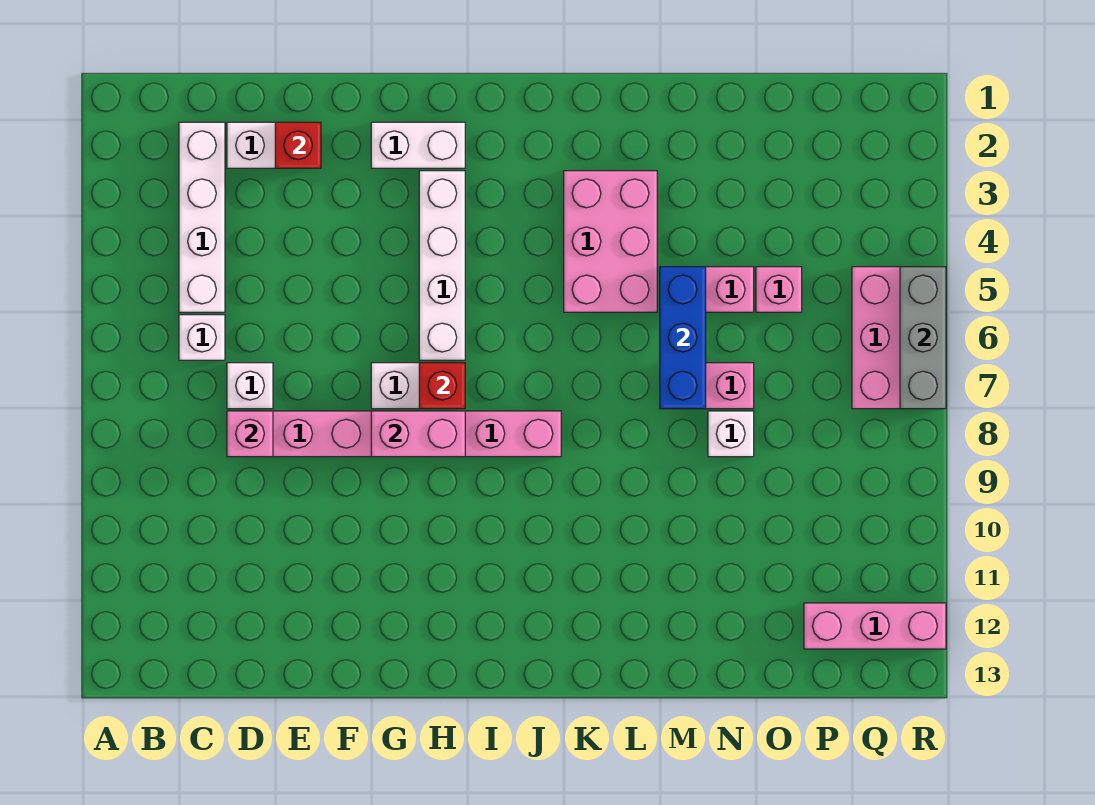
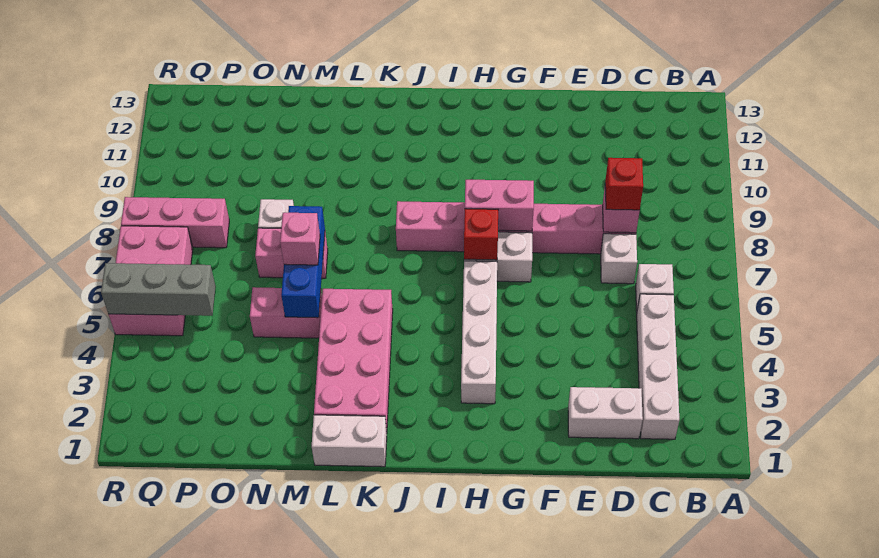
red brick E2 level 2 -> red brick D8 level 3
white brick G2:H2 level 1 -> white brick K1:L1 level 1
pink brick K3:L5 level 1 -> pink brick K2:L5 level 1
pink brick O5 level 1 -> pink brick M6 level 3
pink brick P12:R12 level 1 -> pink brick P8:R8 level 1
grey brick R5:R7 level 2 -> grey brick P5:R5 level 2

